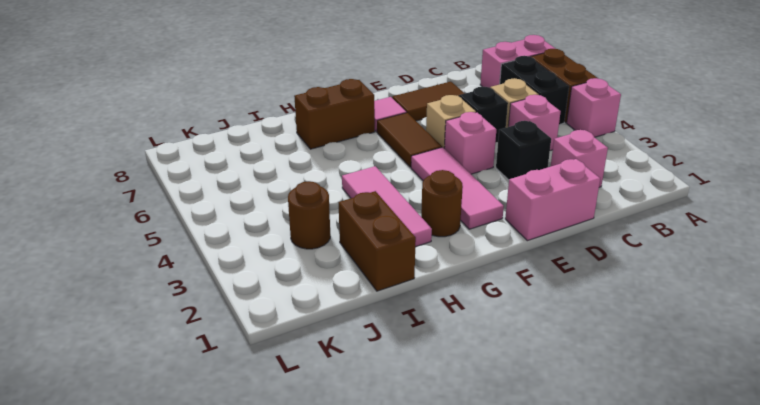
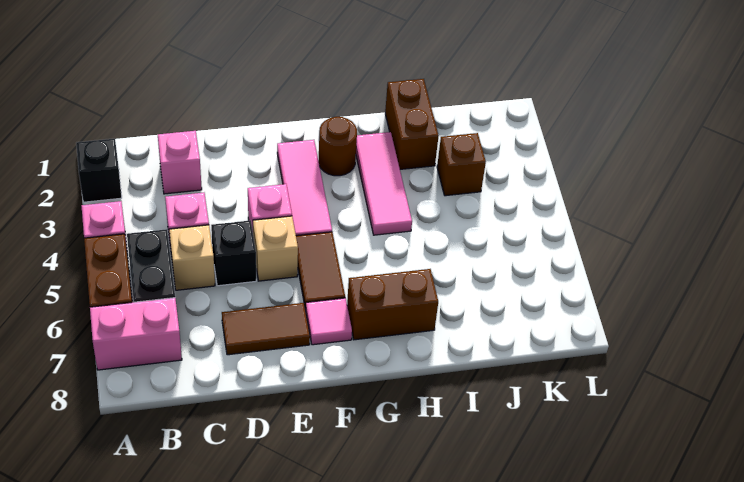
pink brick D1:E1 level 1 -> none
black brick D3 level 1 -> black brick A2 level 1
brown round brick J3 level 1 -> brown brick J3 level 1

